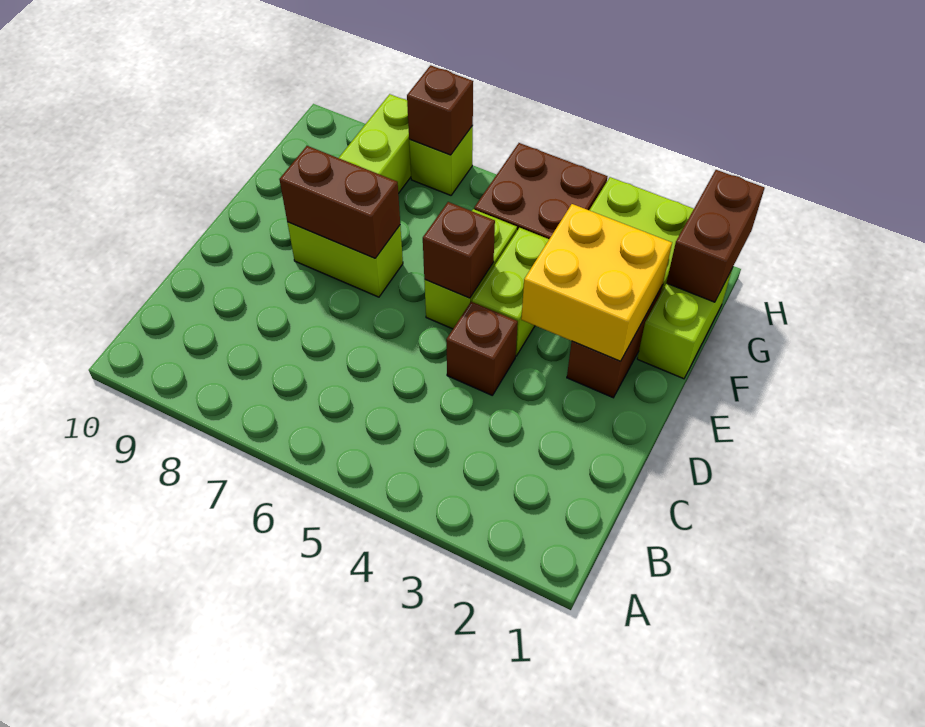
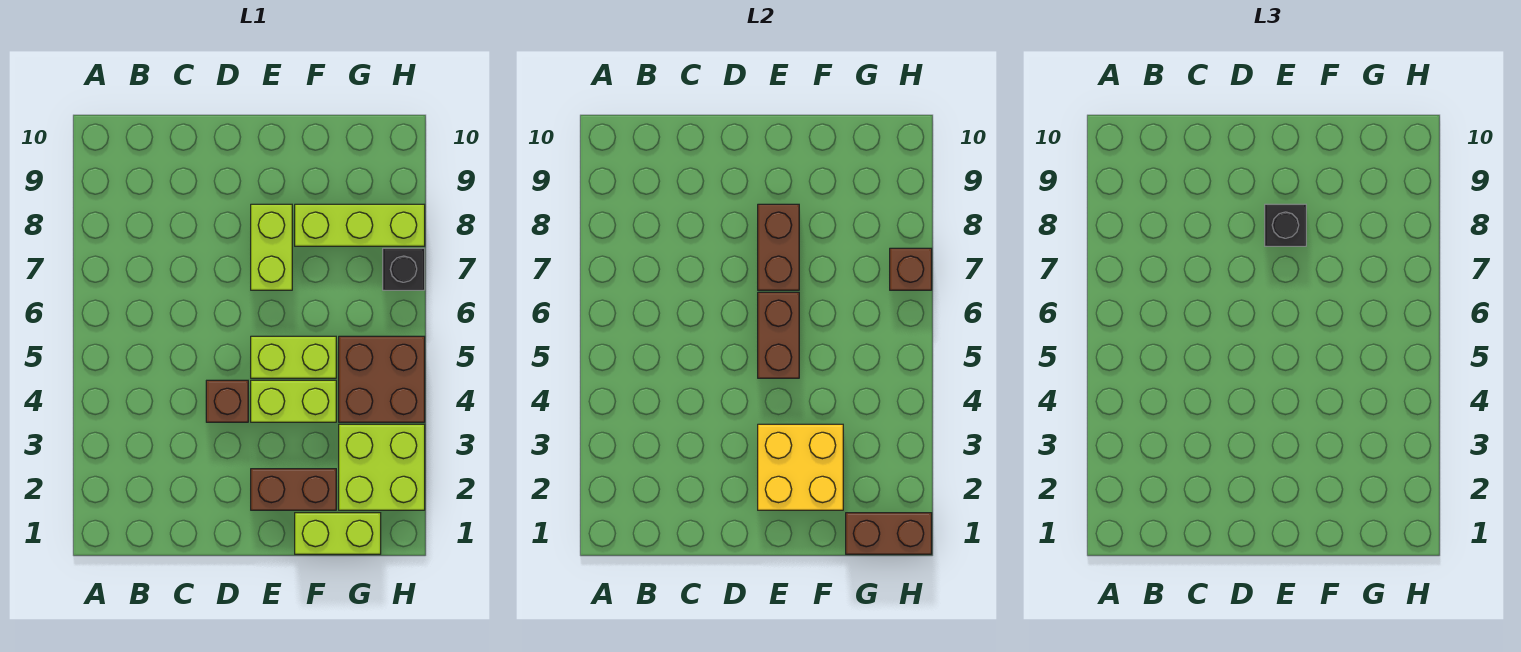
brown brick E5 level 2 -> brown brick E5:E6 level 2
none -> black brick E8 level 3
lime brick H7 level 1 -> black brick H7 level 1

